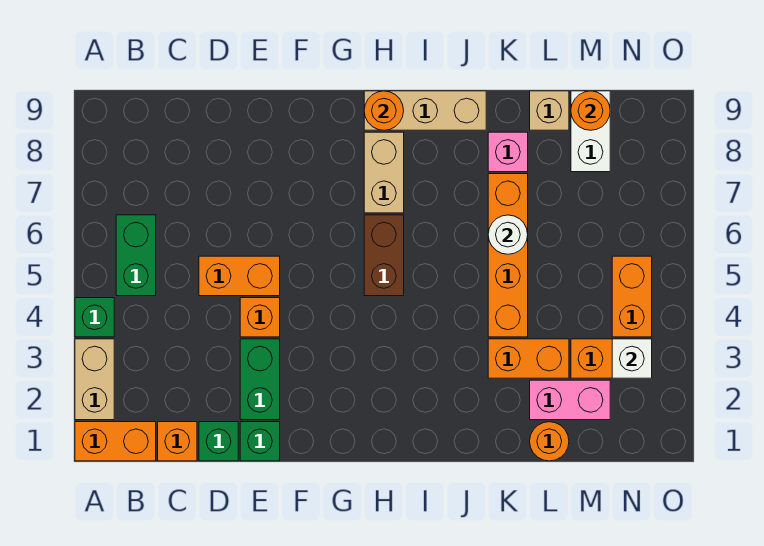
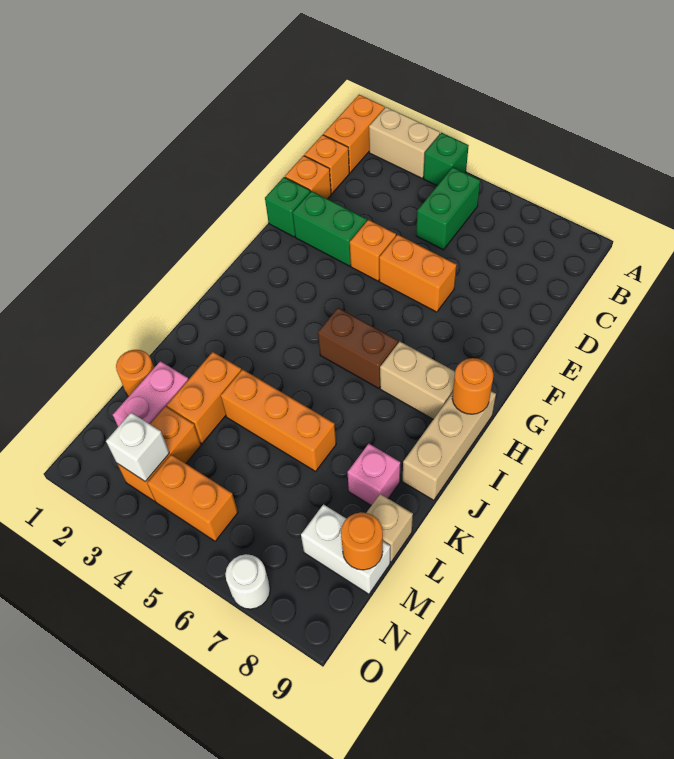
green brick B5:B6 level 1 -> green brick B5:C5 level 1
green brick D1 level 1 -> orange brick D1 level 1
orange brick D5:E5 level 1 -> orange brick E5:E6 level 1
orange brick K4:K7 level 1 -> orange brick K4:K6 level 1
white round brick K6 level 2 -> white round brick O7 level 1

